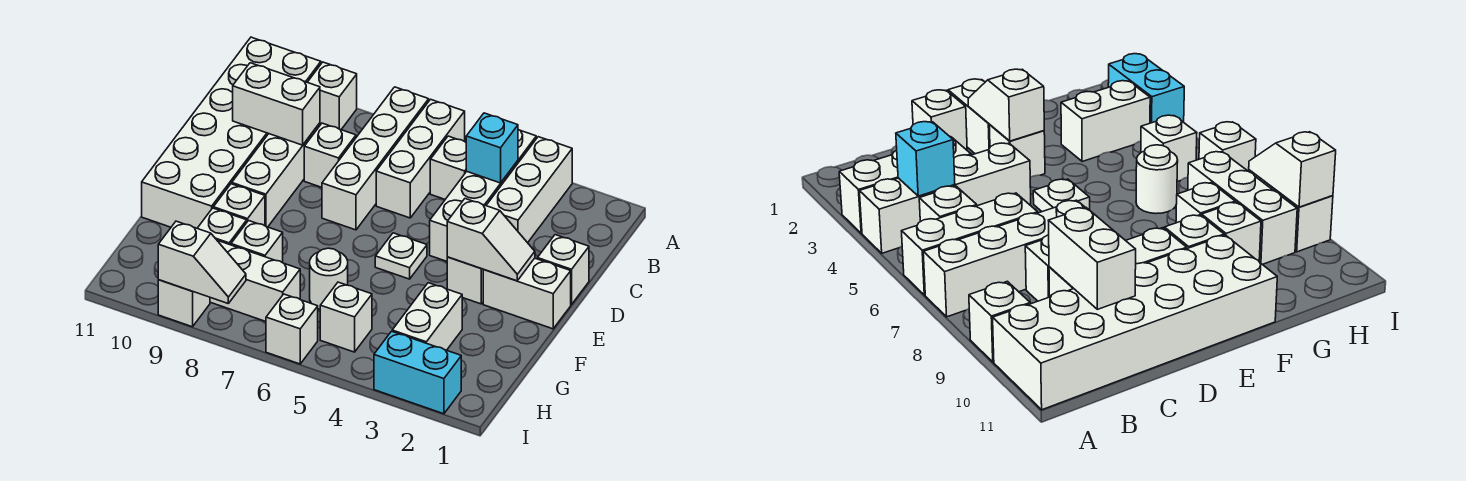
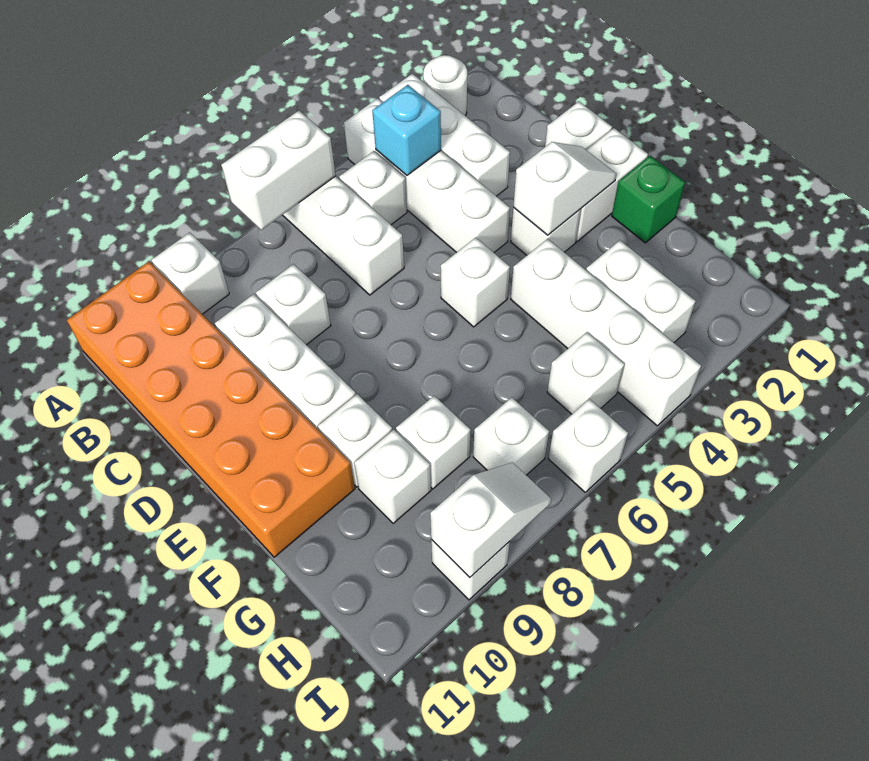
white brick A7:D7 level 1 -> white brick F4:I4 level 1
white brick A10:F11 level 1 -> orange brick A10:F11 level 1
white brick C9:C10 level 2 -> white brick A6:A7 level 2
white plate E5 level 1 -> white brick E5 level 1
none -> green brick F1 level 1
white round brick G6 level 1 -> white round brick A2 level 1
white brick H7:H9 level 1 -> white brick H7 level 1
cyan brick I2:I3 level 1 -> none

